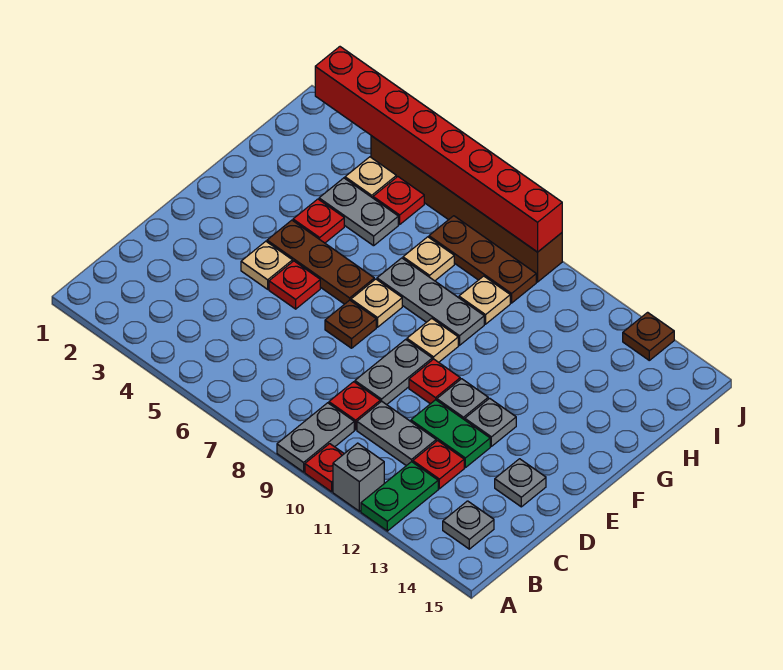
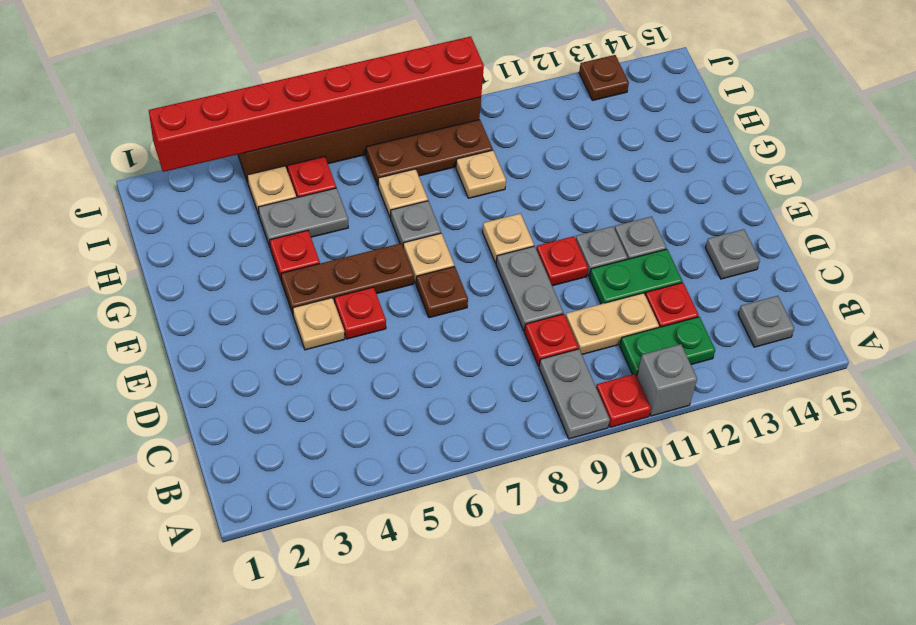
green plate A12:B12 level 1 -> green plate B11:B12 level 1
grey plate C10:C11 level 1 -> tan plate C10:C11 level 1
grey plate G7:G9 level 1 -> grey plate G7 level 1

